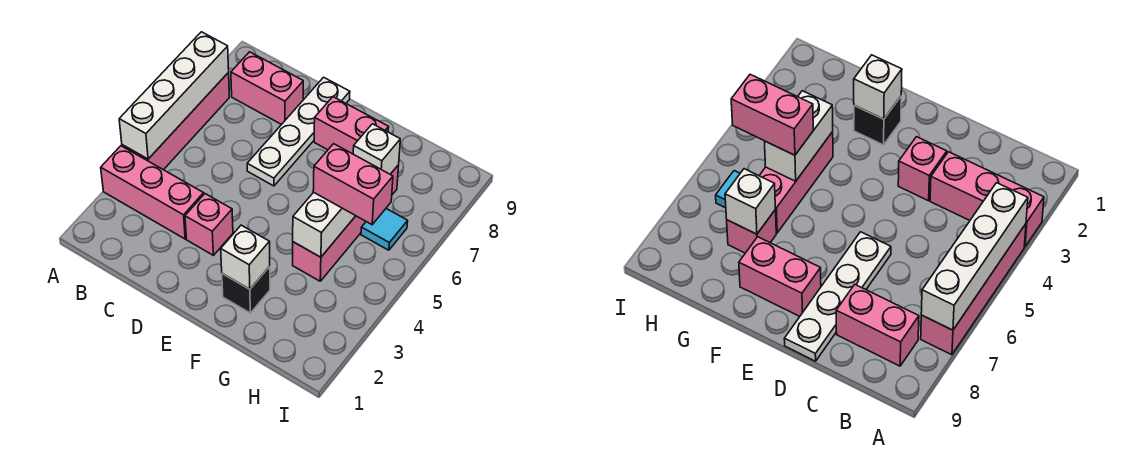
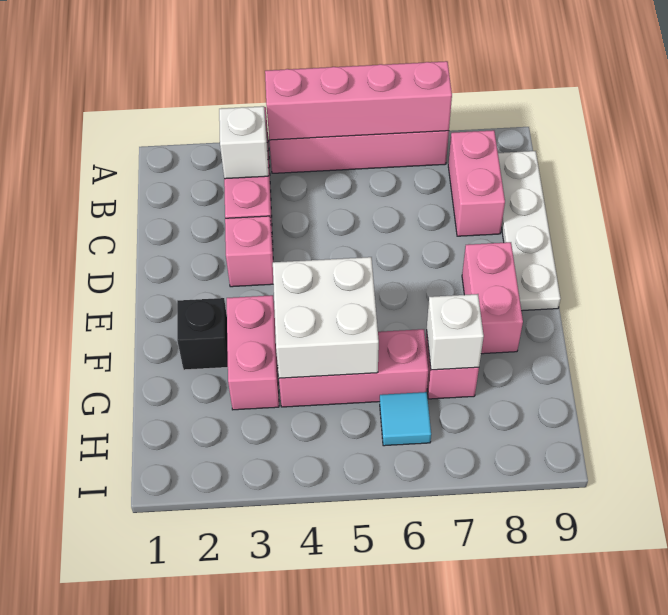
white brick A4:A7 level 2 -> pink brick A4:A7 level 2
white plate D6:D9 level 1 -> white plate B9:E9 level 1
white brick F2 level 2 -> white brick B3 level 2
white brick G4:G5 level 2 -> white brick F4:G5 level 2
pink brick G5:H5 level 3 -> pink brick F3:G3 level 1

